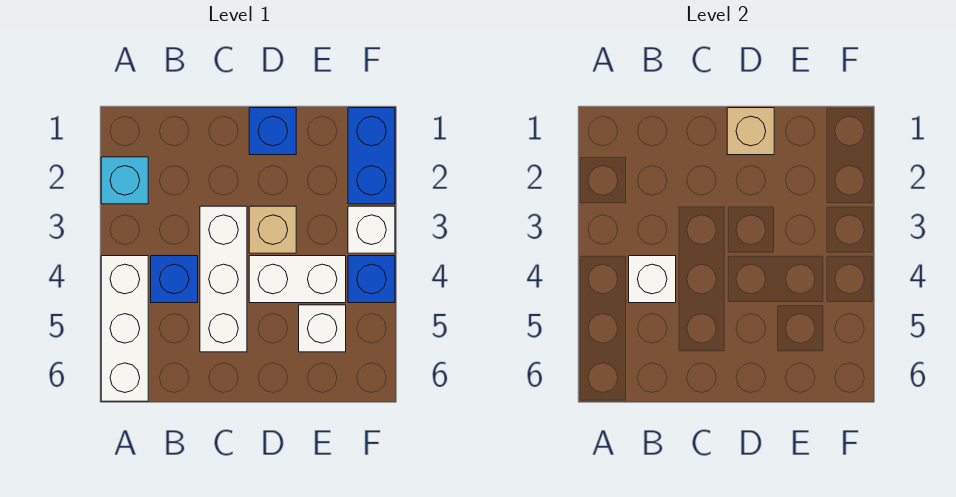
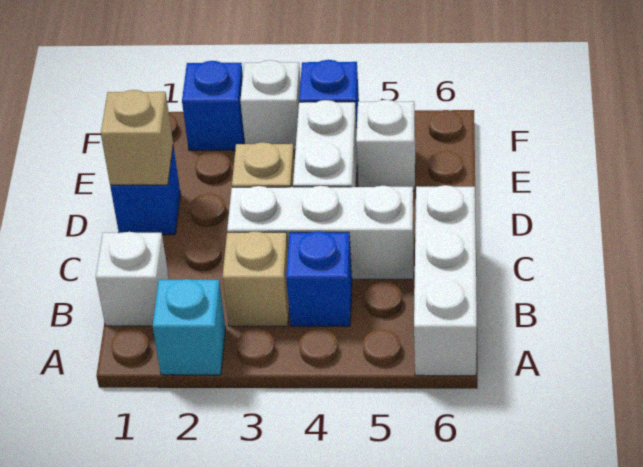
white brick A4:A6 level 1 -> white brick A6:C6 level 1
none -> tan brick B3 level 1
white brick B4 level 2 -> white brick B1 level 1
blue brick F1:F2 level 1 -> blue brick F2 level 1

